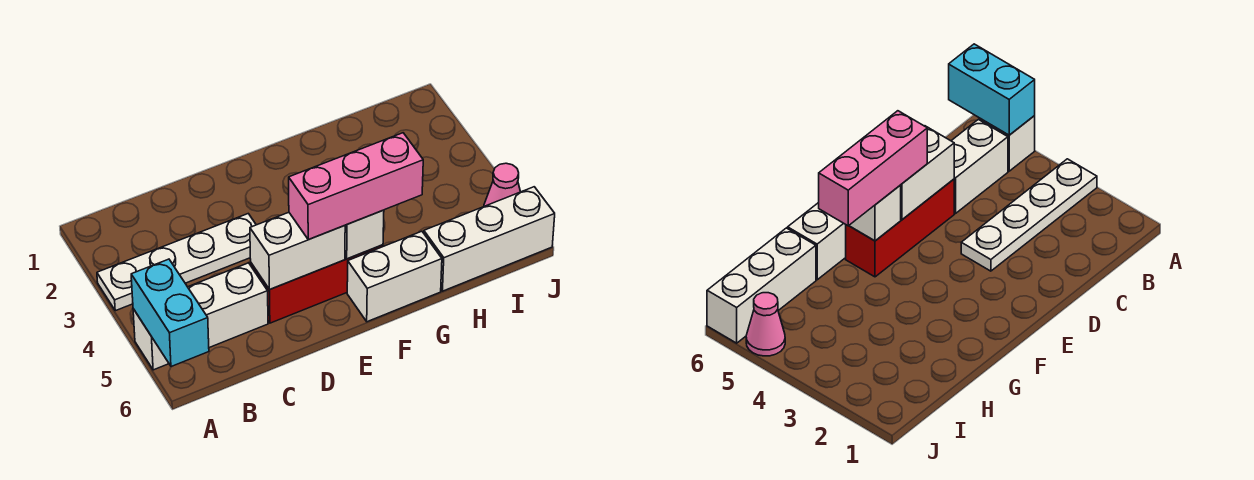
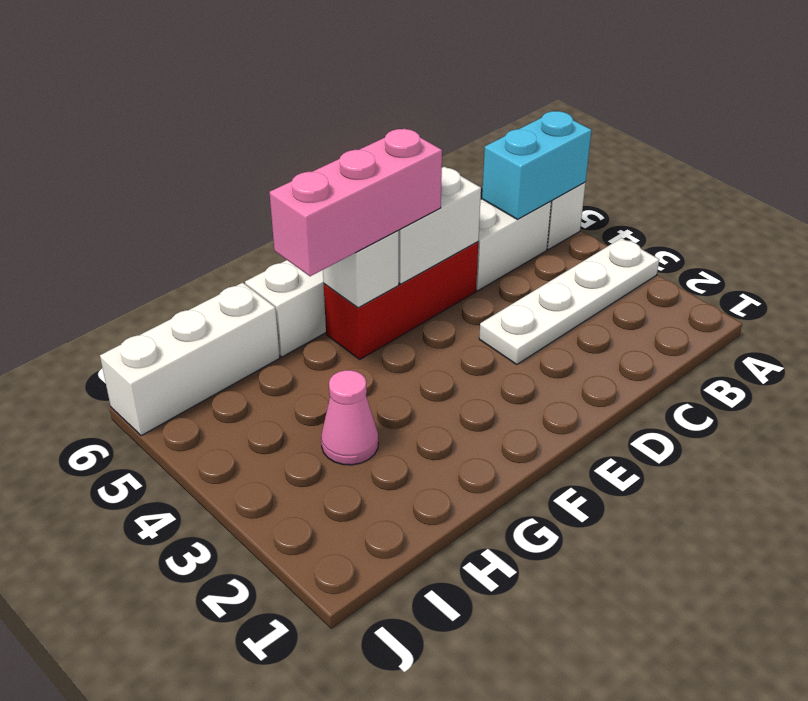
cyan brick A5:A6 level 2 -> cyan brick A5:B5 level 2
pink cone J5 level 1 -> pink cone H3 level 1

